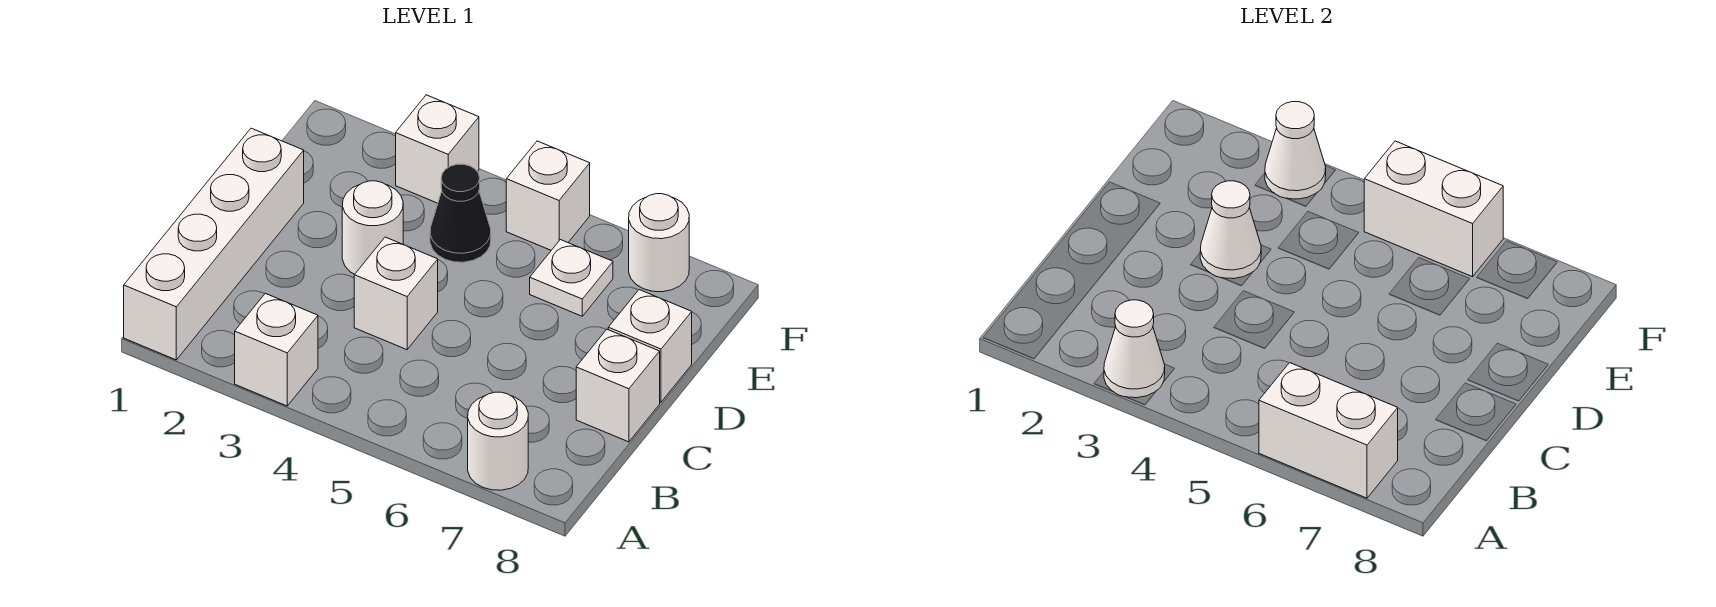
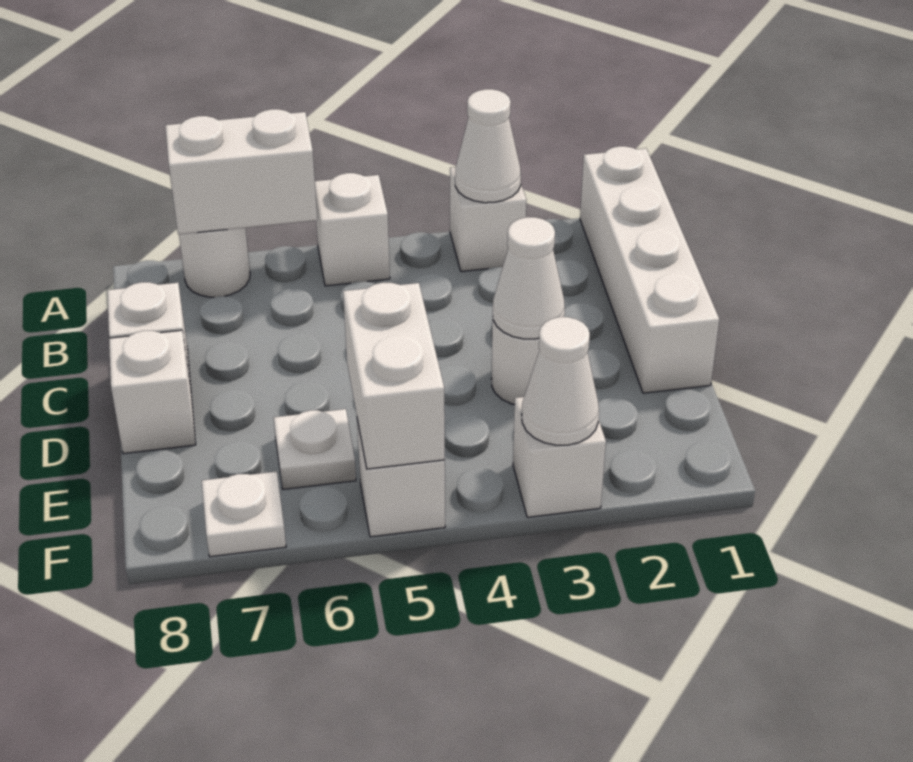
white brick C4 level 1 -> white brick A5 level 1
black cone E4 level 1 -> none
white brick F5:F6 level 2 -> white brick E5:F5 level 2
white round brick F7 level 1 -> white plate F7 level 1

